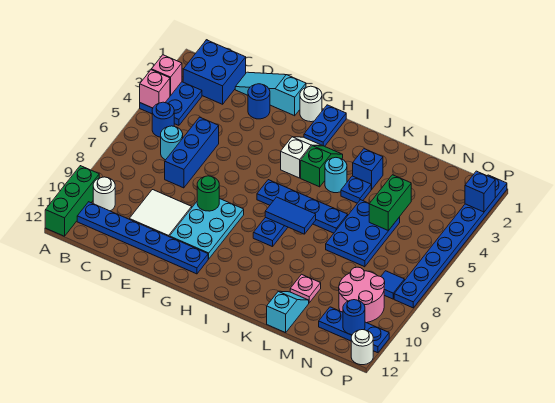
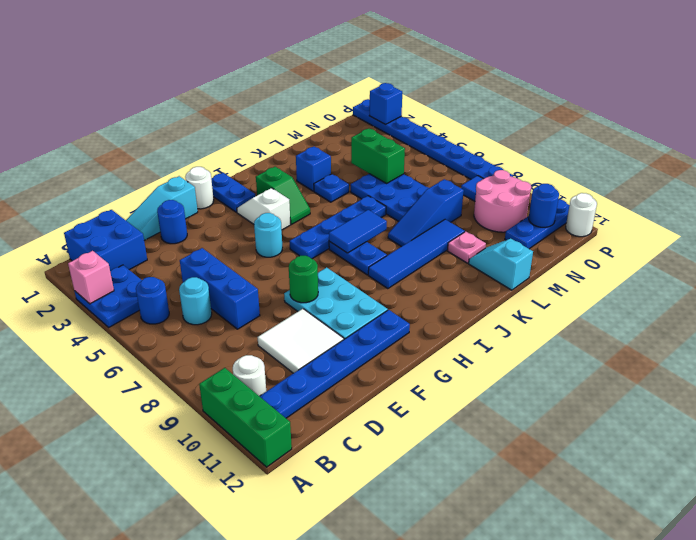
pink brick A4 level 2 -> none
green slope I3:I4 level 1 top 4 -> green slope I3:I4 level 1 top 3
none -> blue tile I9:L9 level 1
cyan round brick J4 level 1 -> cyan round brick G5 level 1
none -> blue slope K8:M8 level 1 top M

